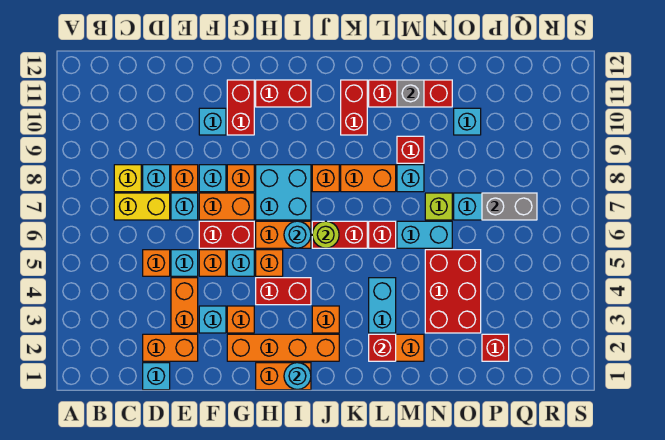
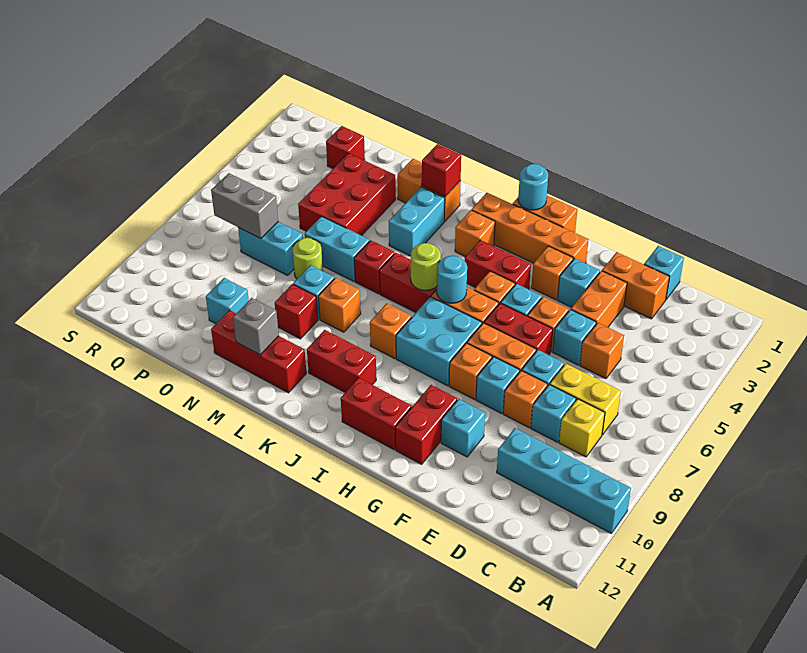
none -> cyan brick A10:D10 level 1
orange brick K8:L8 level 1 -> orange brick L8 level 1
red brick K10:K11 level 1 -> red brick J10:K10 level 1
lime brick N7 level 1 -> lime round brick N7 level 1

